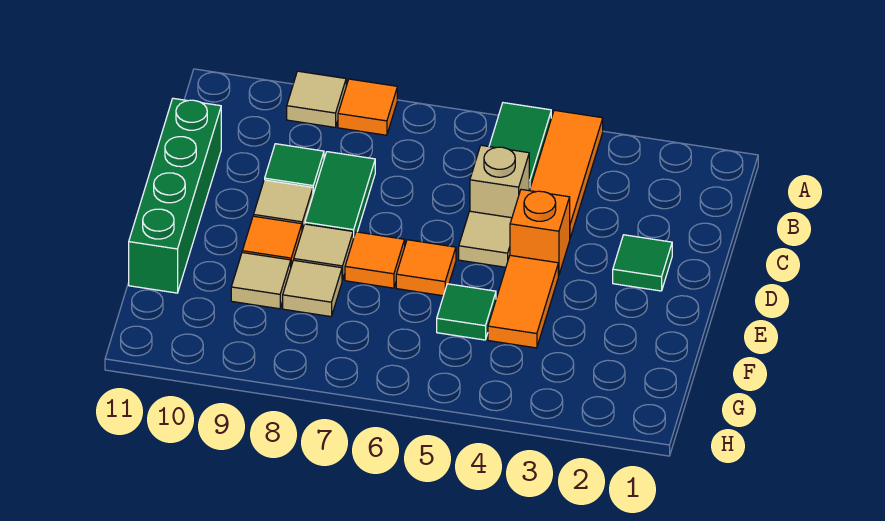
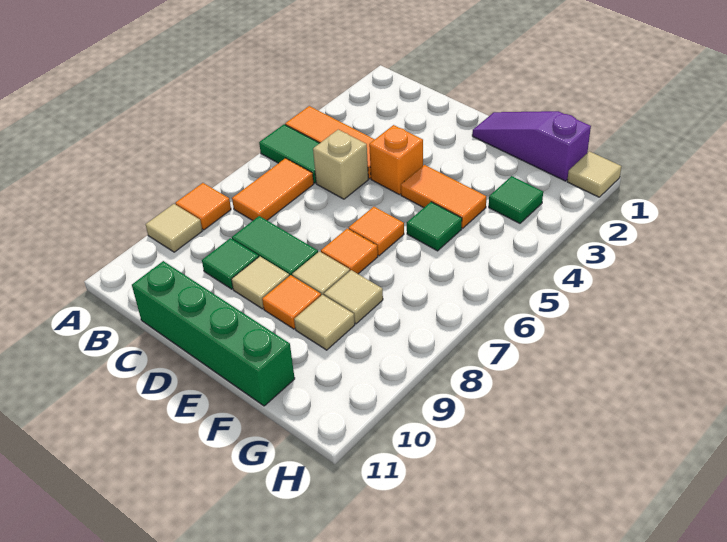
none -> orange tile B6:B7 level 1
green tile D2 level 1 -> green tile G3 level 1
tan tile D5 level 1 -> tan tile H1 level 1
none -> purple slope E1:G1 level 1 top G

